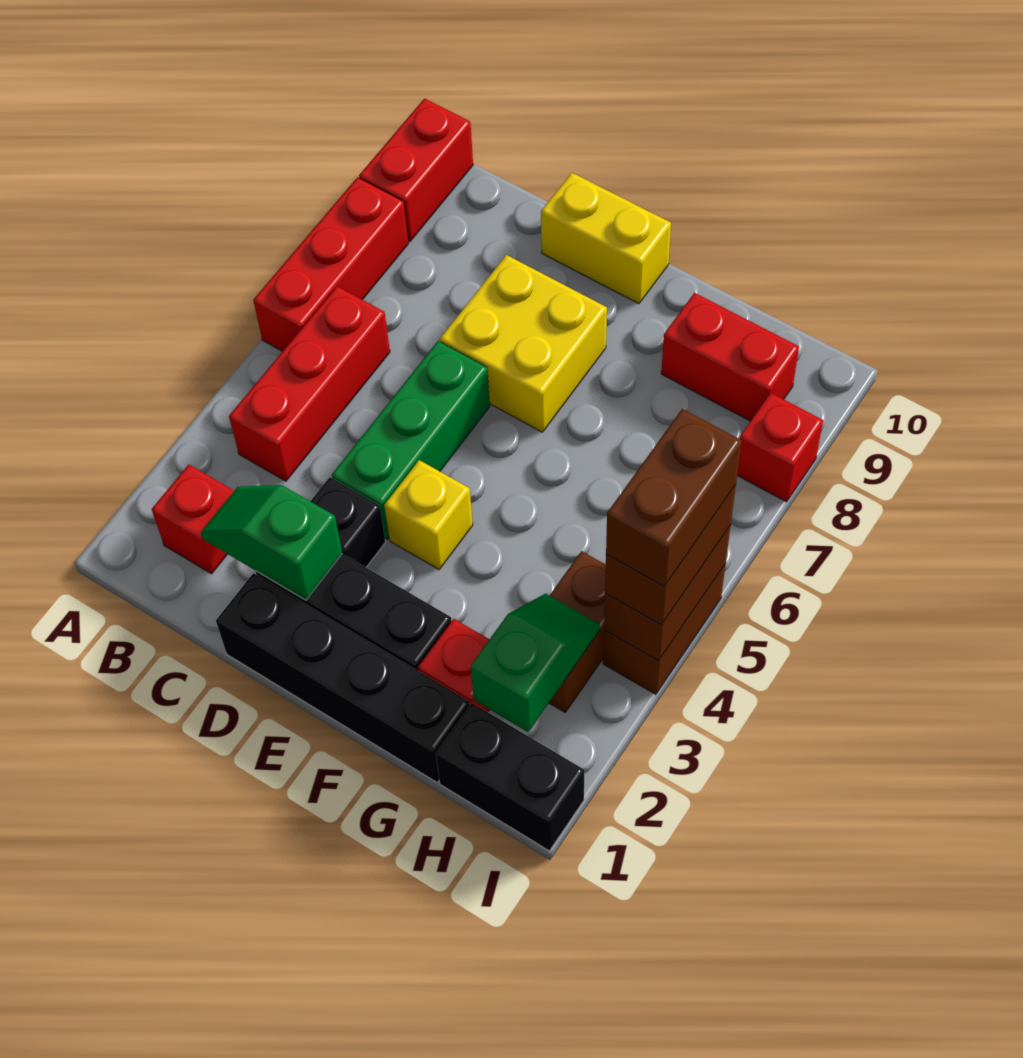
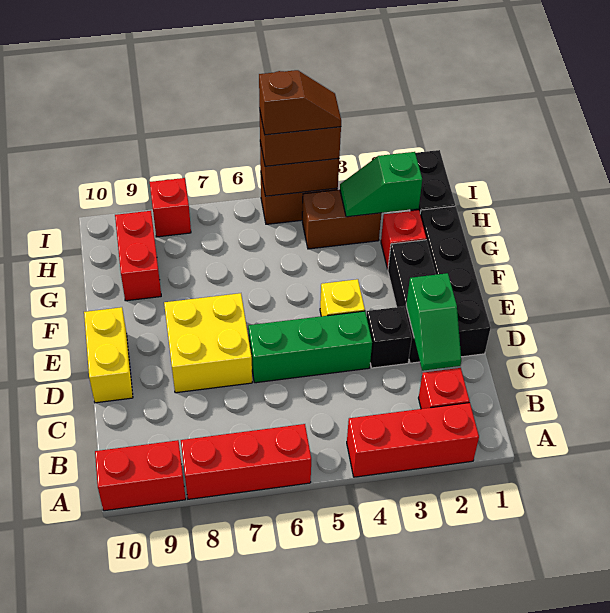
red brick B4:B6 level 1 -> red brick A2:A4 level 1
brown brick I4:I5 level 4 -> brown slope I4:I5 level 4 top 5

